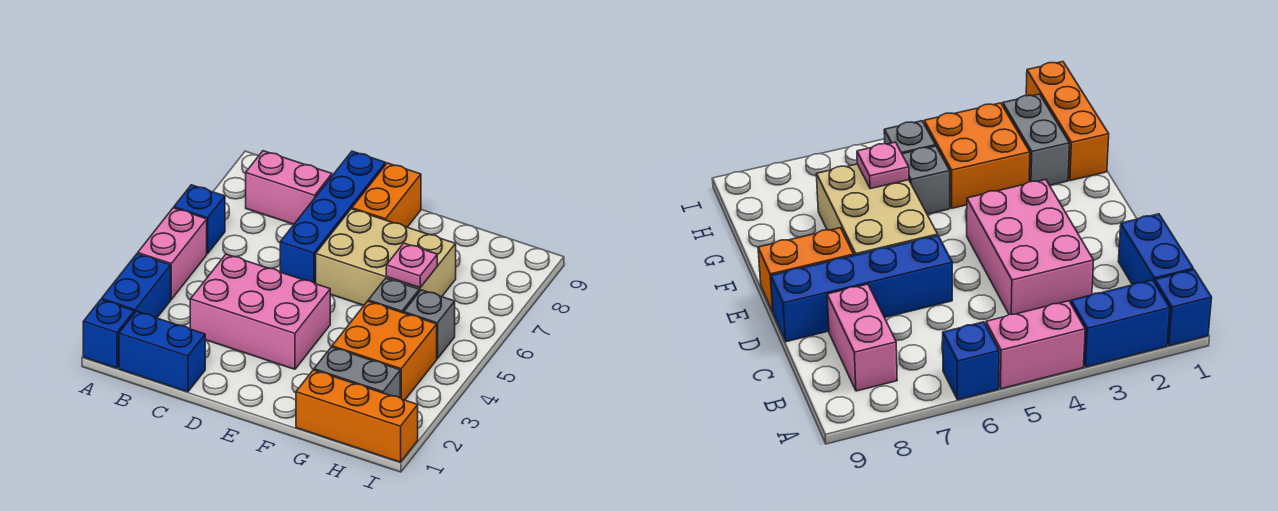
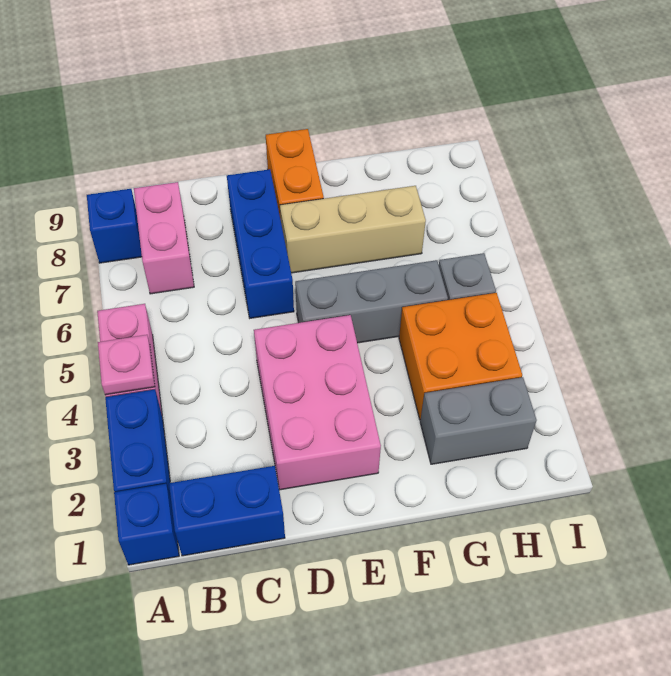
blue brick A6 level 1 -> blue brick A8 level 1
pink brick B8:C8 level 1 -> pink brick B7:B8 level 1
pink brick C3:E4 level 1 -> pink brick D2:E4 level 1
blue brick D6:D9 level 1 -> blue brick D6:D8 level 1
tan brick E6:G7 level 1 -> tan brick E7:G7 level 1
orange brick G1:I1 level 1 -> none
grey brick G5 level 1 -> grey brick E5:G5 level 1
pink plate G6 level 2 -> pink plate A4 level 2

